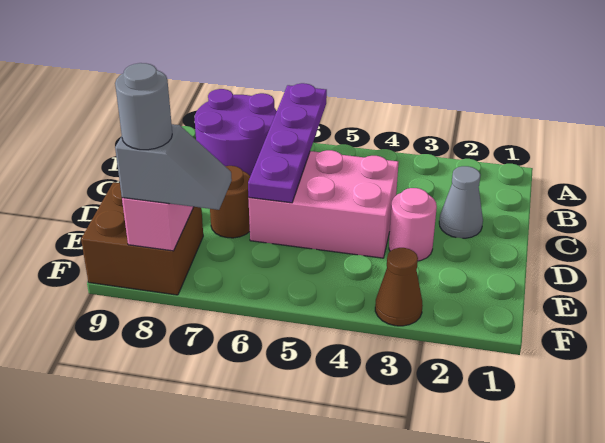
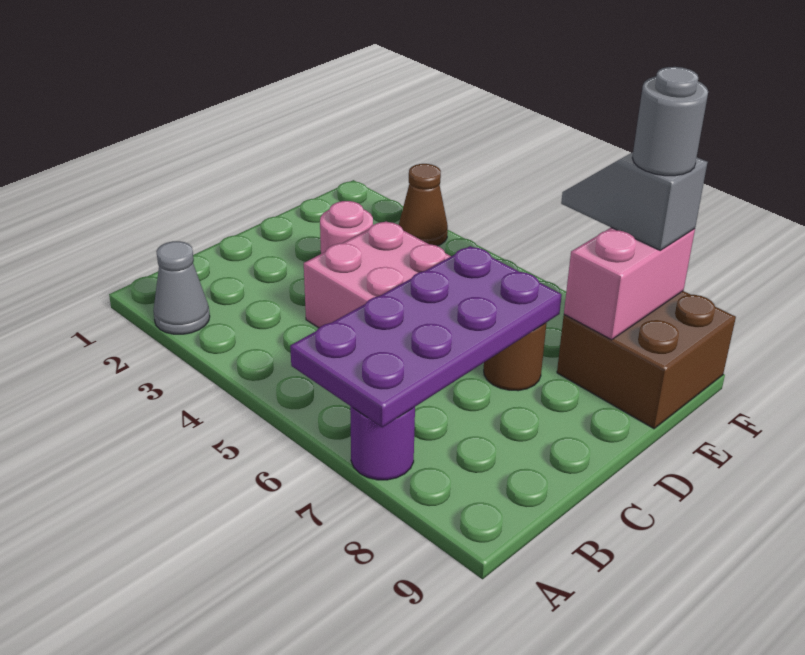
purple plate A6:D6 level 2 -> purple plate A6:D7 level 2
purple round brick A7:B8 level 1 -> purple round brick A7 level 1
grey cone C2 level 1 -> grey cone A2 level 1

